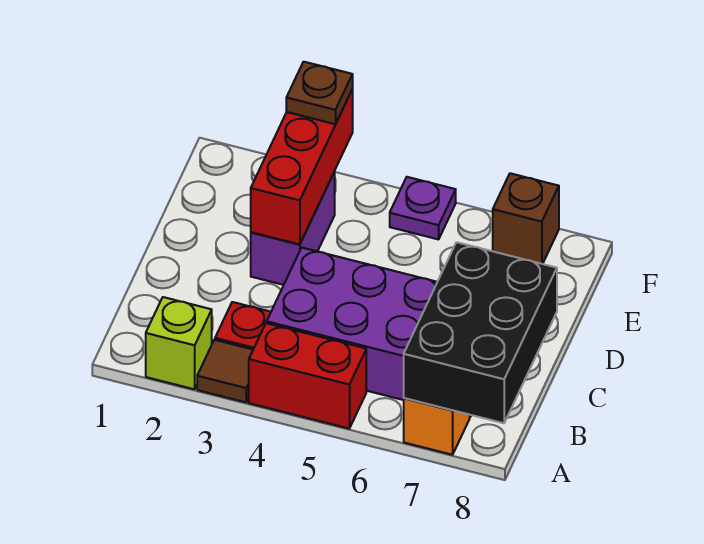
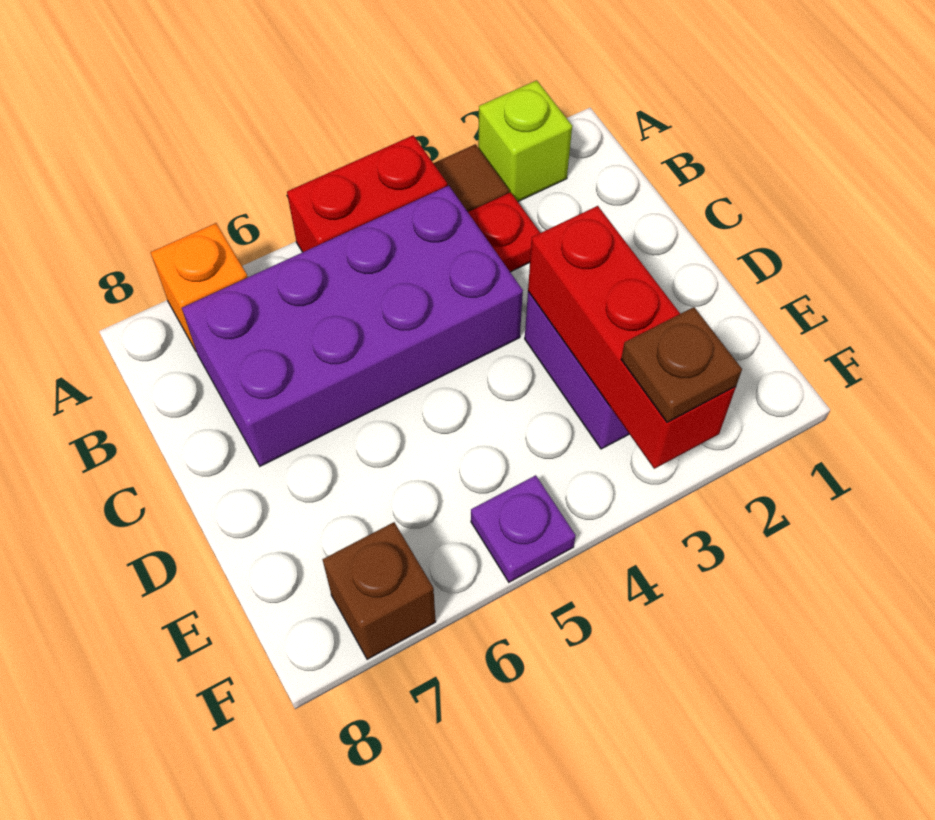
black brick A7:C8 level 2 -> none

